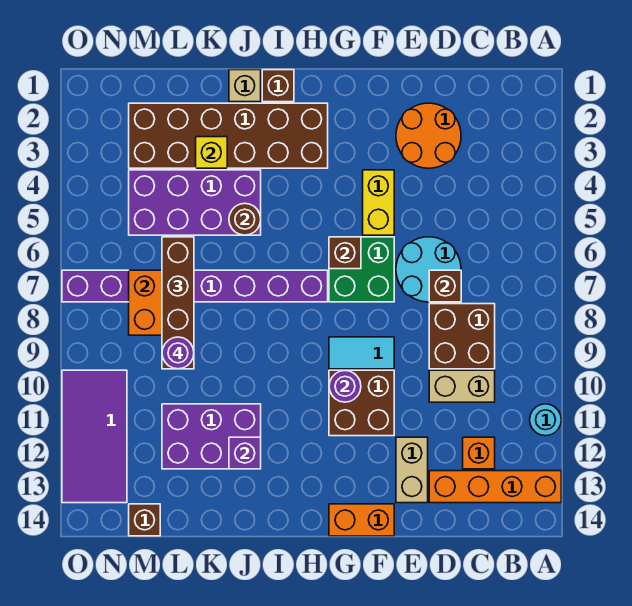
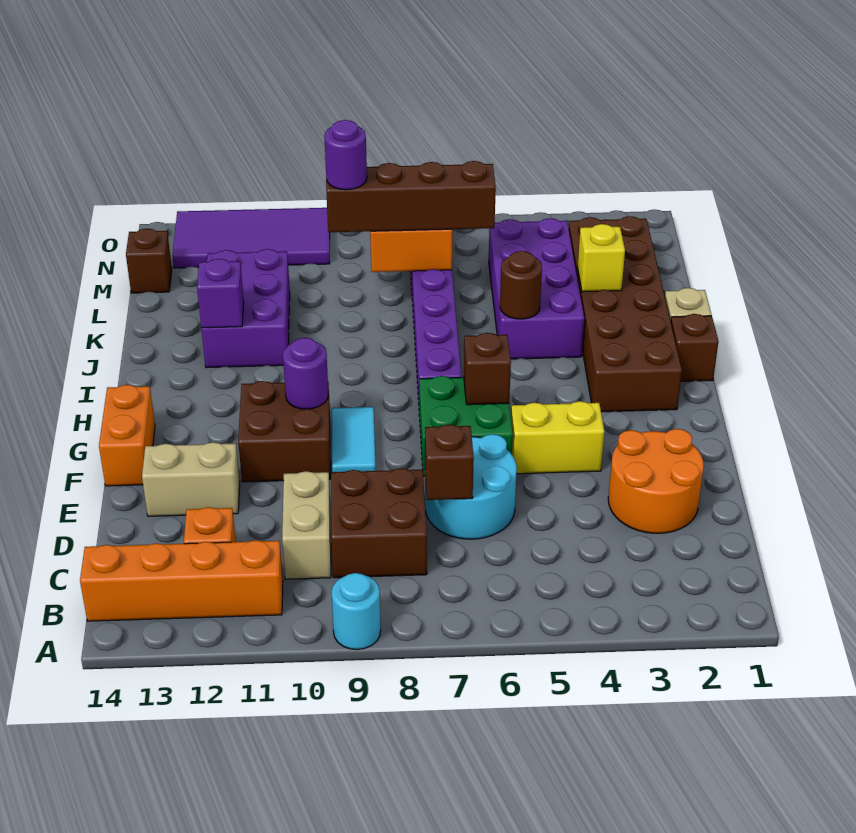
cyan round brick A11 level 1 -> cyan round brick A9 level 1
orange brick A13:D13 level 1 -> orange brick B11:B14 level 1

